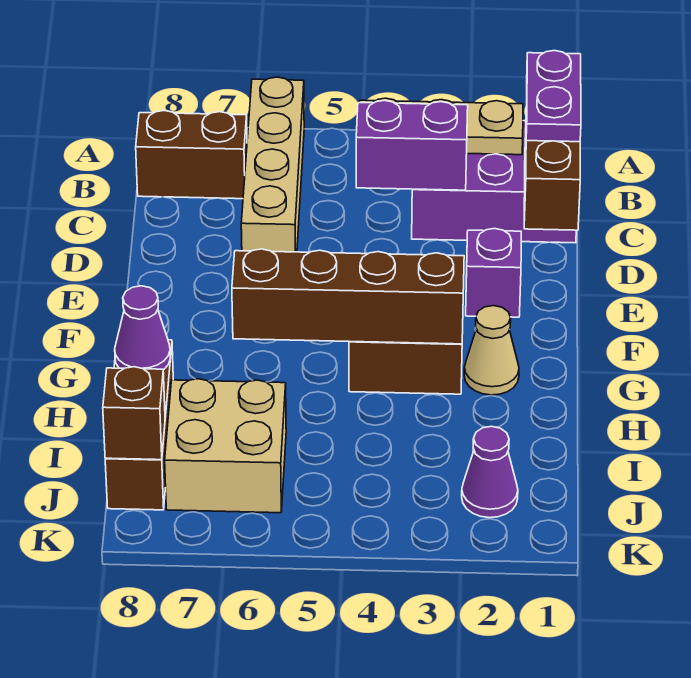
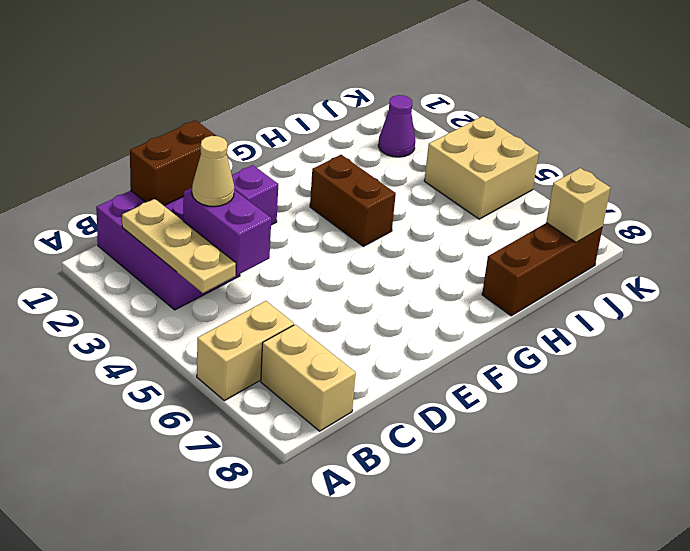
tan brick A6:D6 level 1 -> tan brick A6:B6 level 1
purple plate B1:C1 level 3 -> none
brown brick B7:B8 level 1 -> tan brick B7:B8 level 1
tan cone G2 level 1 -> tan cone C3 level 3
brown brick G3:G6 level 2 -> none
purple cone H8 level 2 -> none
tan brick I6:J7 level 1 -> tan brick J4:K5 level 1
brown brick J8 level 2 -> tan brick J8 level 2

